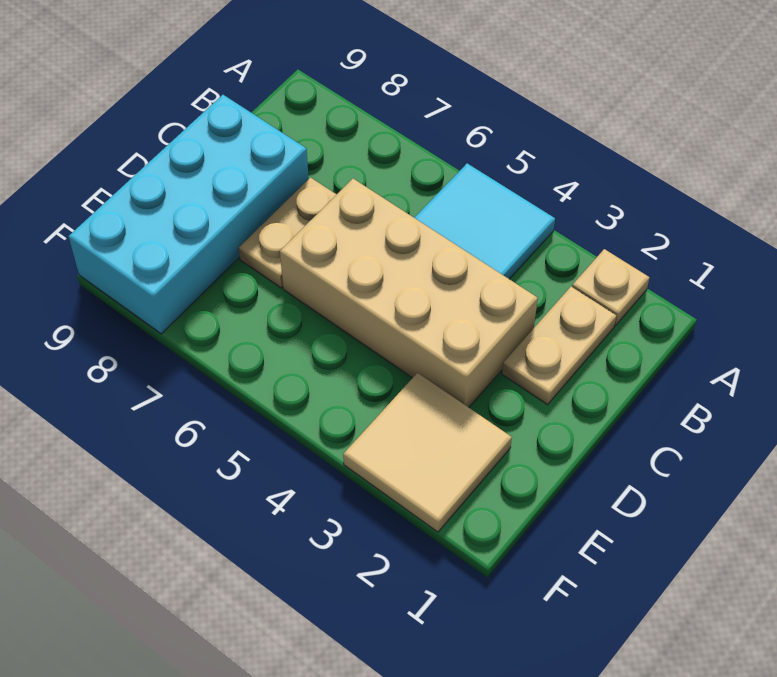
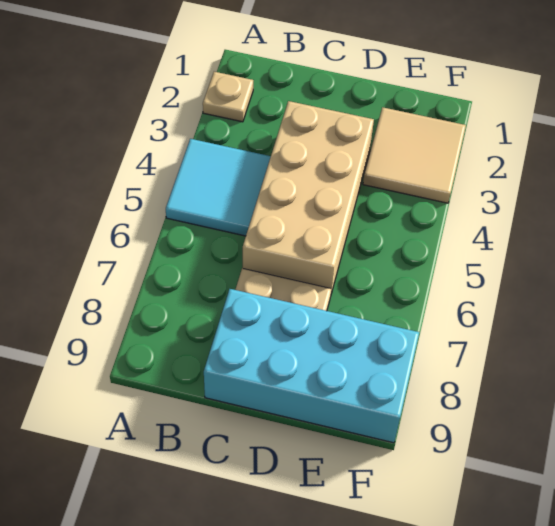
tan plate B2:C2 level 1 -> none

